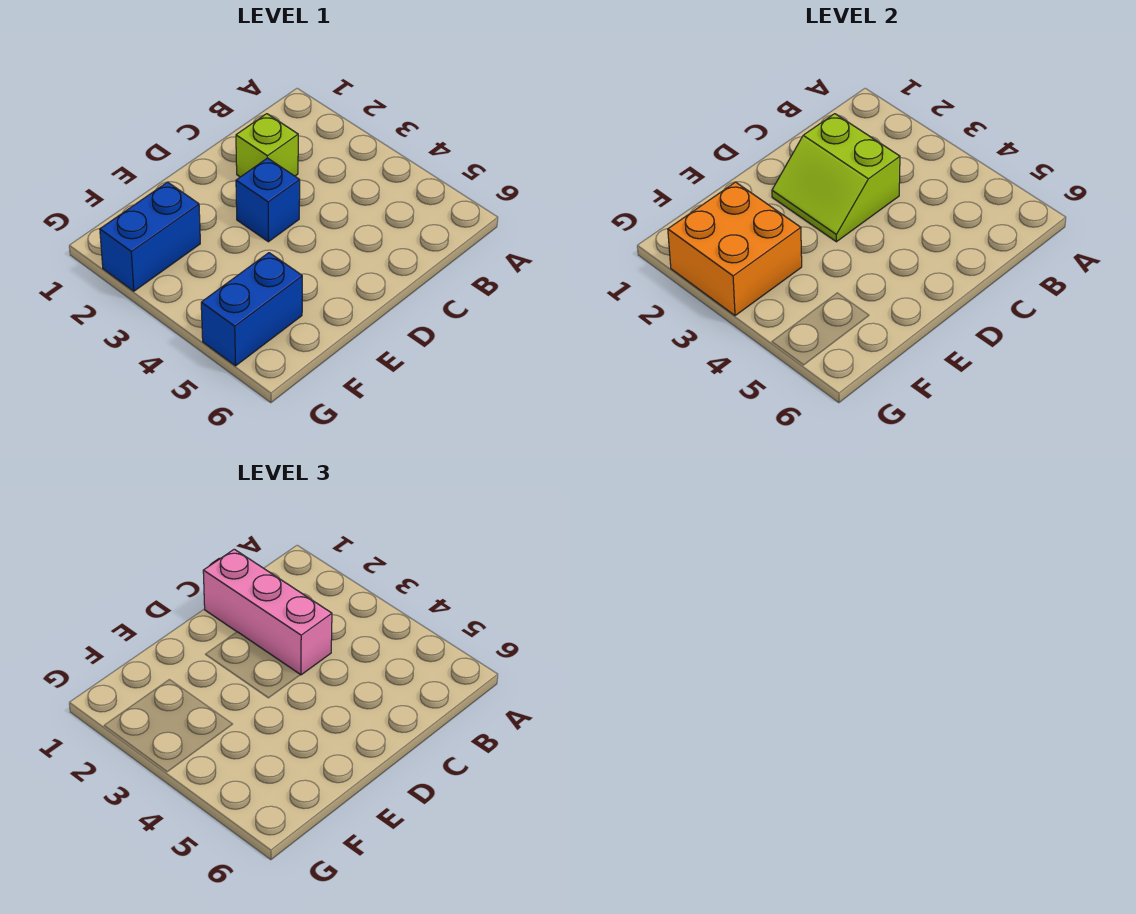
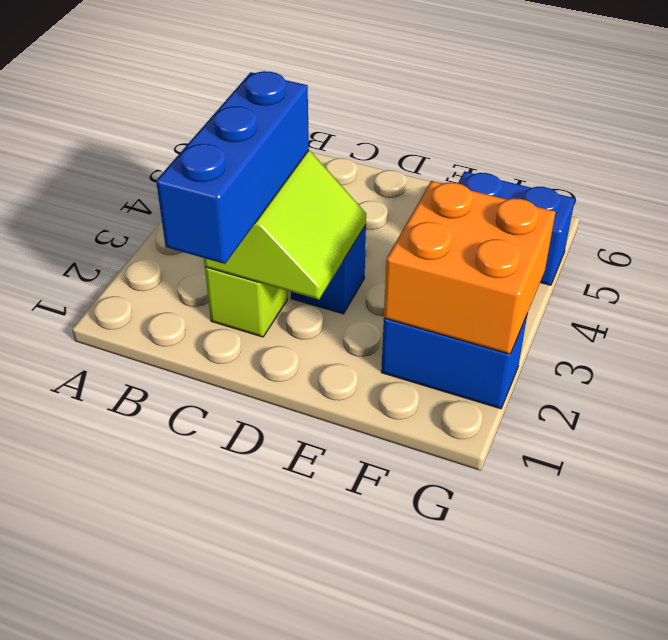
pink brick C1:C3 level 3 -> blue brick C1:C3 level 3

